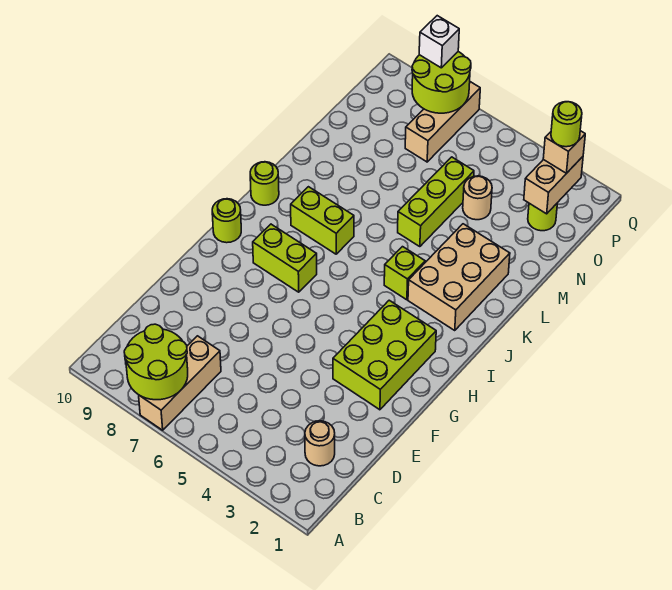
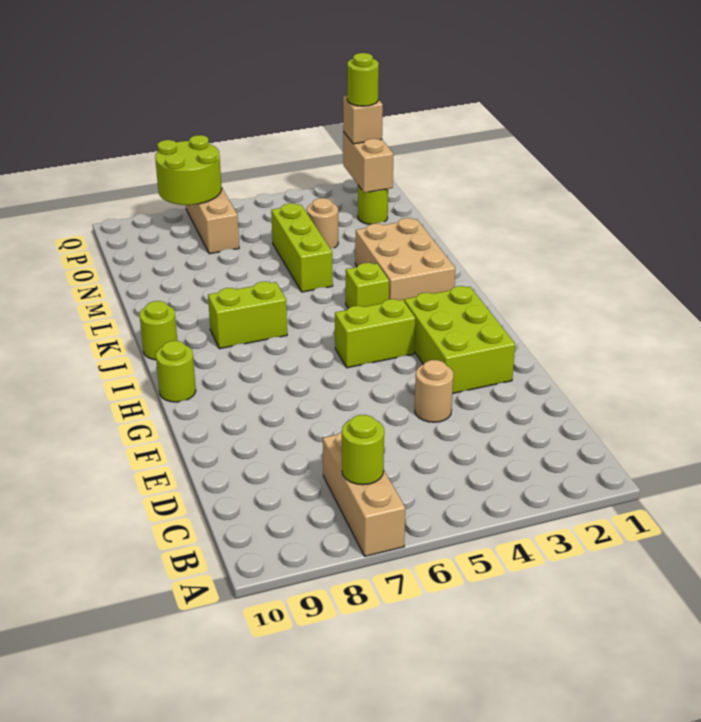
lime round brick A7:B8 level 2 -> lime round brick B7 level 2
tan round brick C2 level 1 -> tan round brick E4 level 1
lime brick H7:H8 level 1 -> lime brick H4:H5 level 1
white brick Q8 level 3 -> none

